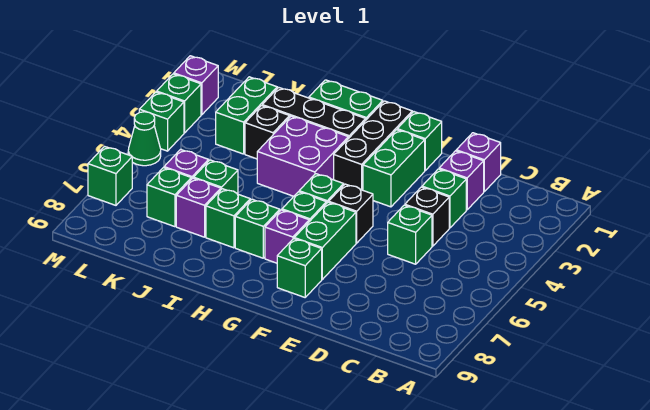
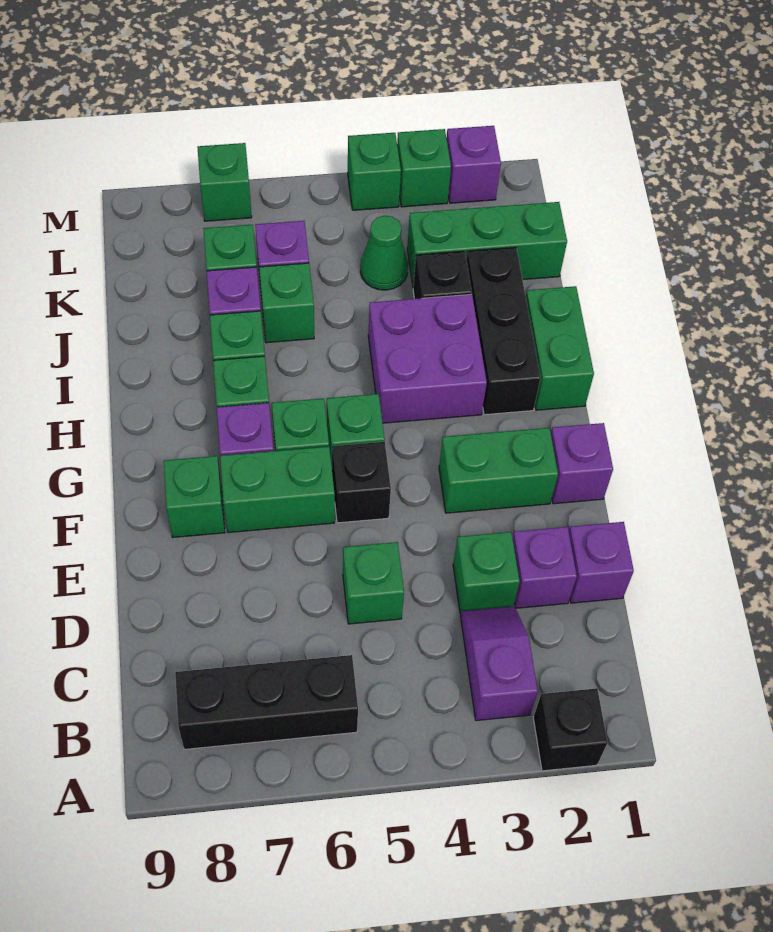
none -> purple slope B3:C3 level 1 top B
black brick D4 level 1 -> black brick A2 level 1
green brick F1 level 1 -> purple brick F1 level 1
black brick G1:G3 level 1 -> black brick B6:B8 level 1
green brick K2:K3 level 1 -> green brick K1:K3 level 1
green cone M5 level 1 -> green cone K4 level 1

